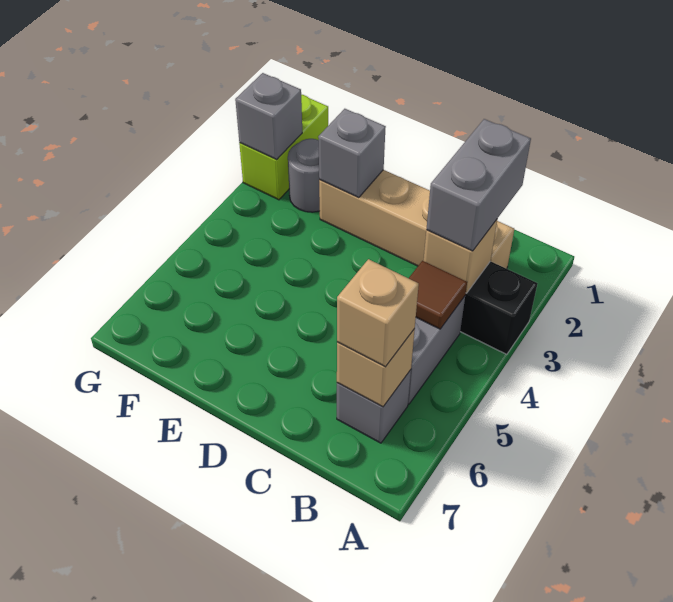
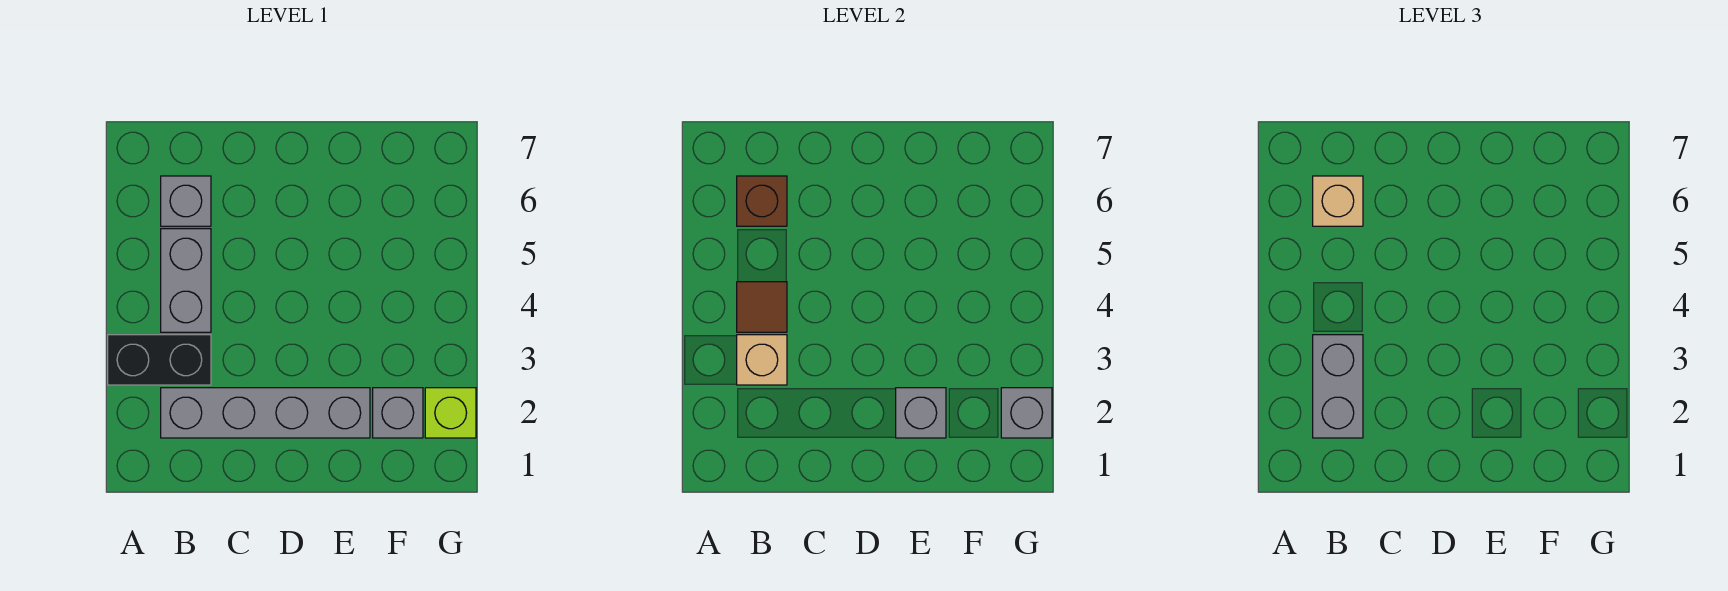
tan brick B2:E2 level 1 -> grey brick B2:E2 level 1
tan brick B6 level 2 -> brown brick B6 level 2
grey round brick F2 level 1 -> grey brick F2 level 1
lime brick G1:G2 level 1 -> lime brick G2 level 1

